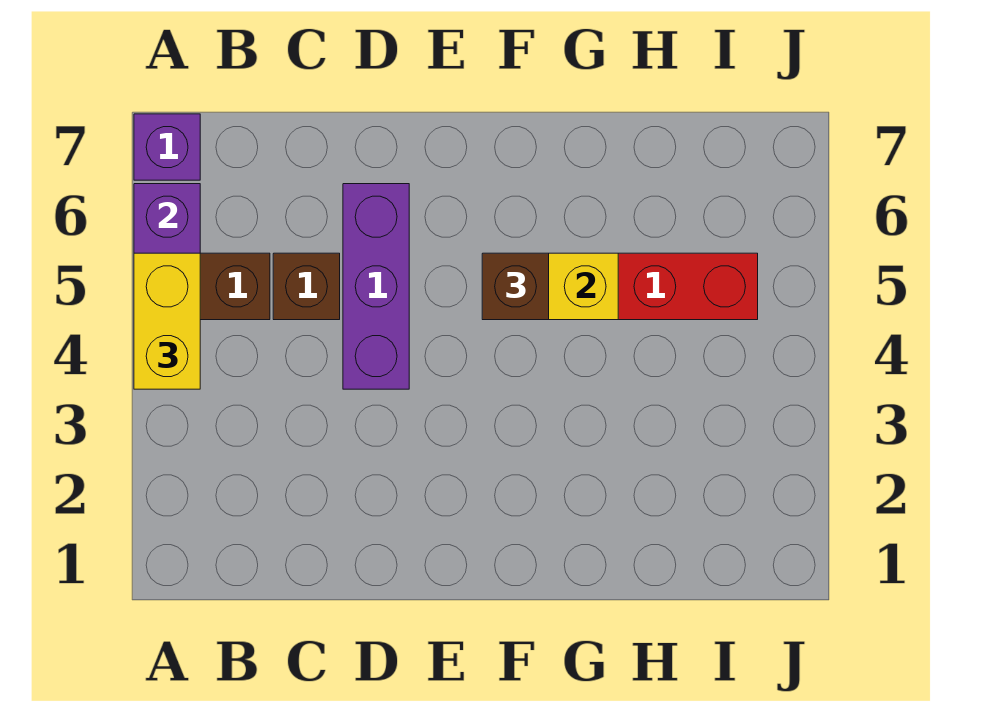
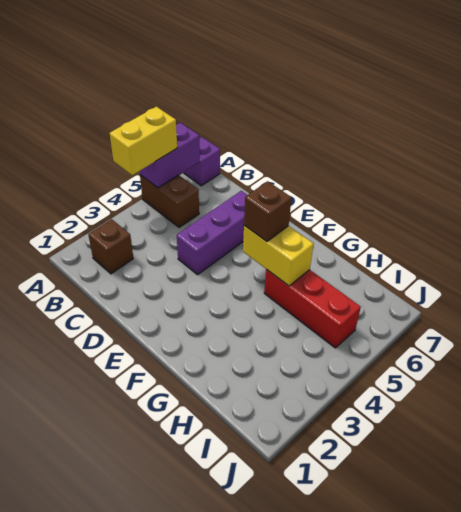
brown brick C5 level 1 -> brown brick B2 level 1

